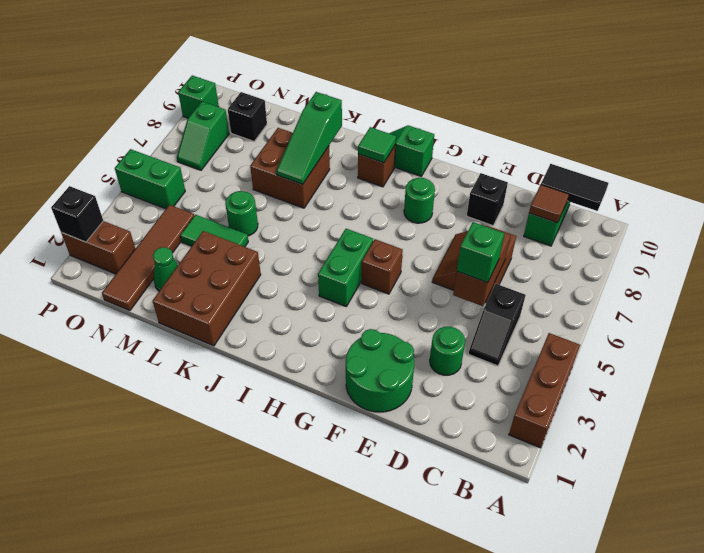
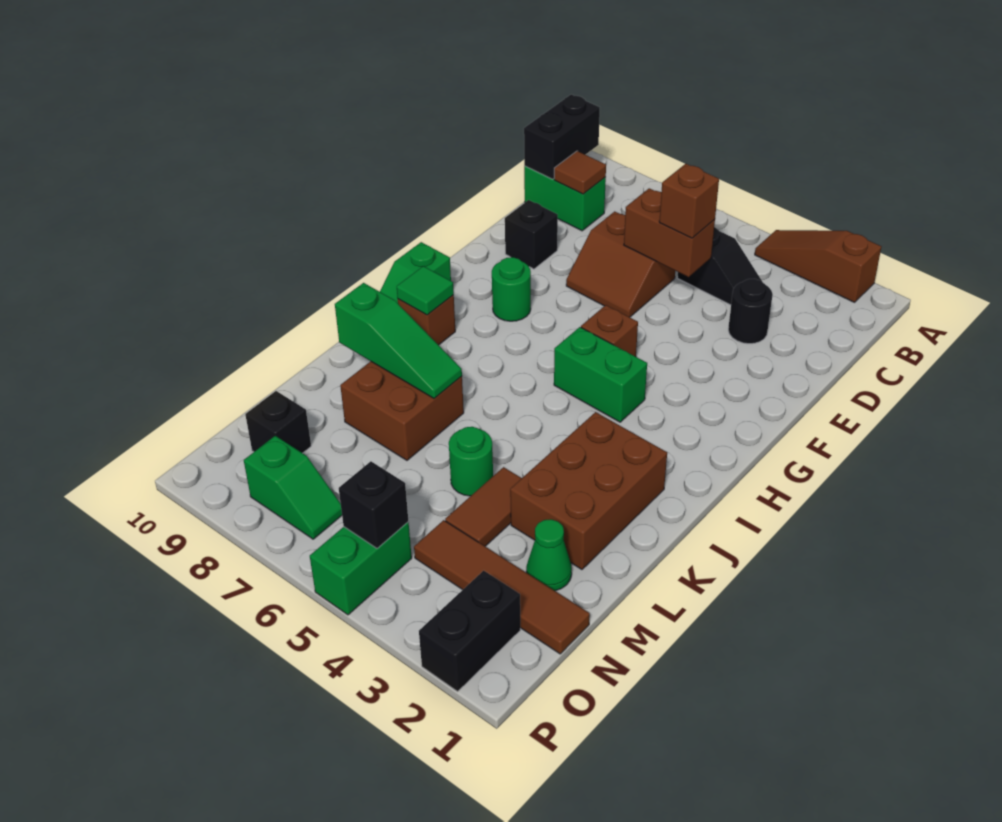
brown brick A2:A4 level 1 -> brown slope A2:A4 level 1 top 2
black tile B10:C10 level 2 -> black brick B10:C10 level 2
green round brick D3 level 1 -> black round brick D3 level 1
green brick D5 level 3 -> brown brick D5 level 3
green round brick E1:F2 level 1 -> none
brown brick K1:L3 level 1 -> brown brick J2:L3 level 1
green tile L4:M4 level 1 -> brown tile L4:M4 level 1
brown brick O2:P2 level 1 -> black brick O2:P2 level 1
black brick P2 level 2 -> black brick O5 level 2
green brick P9 level 1 -> none

